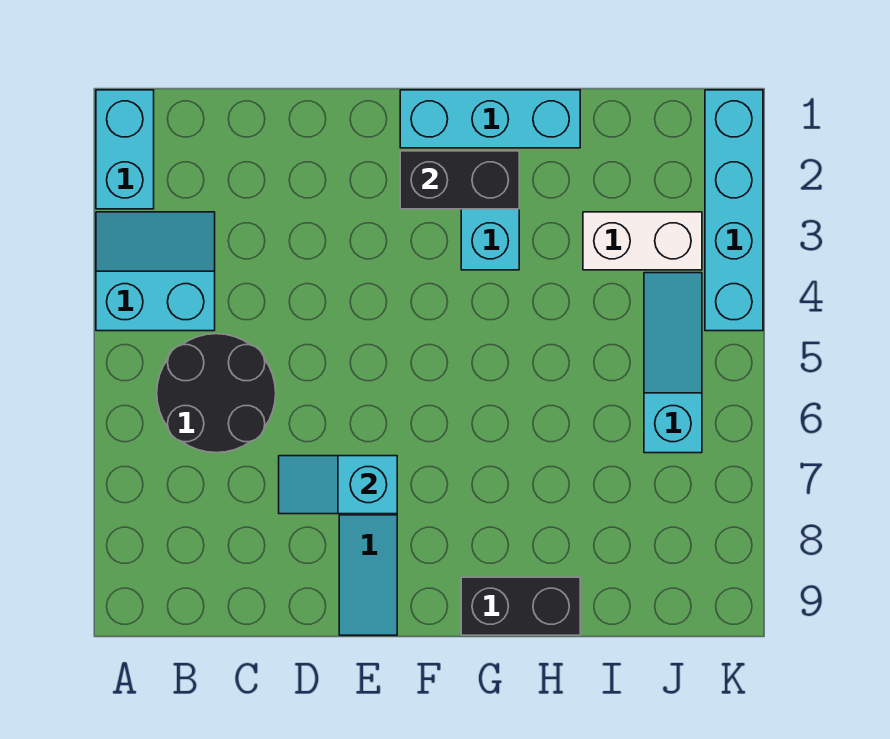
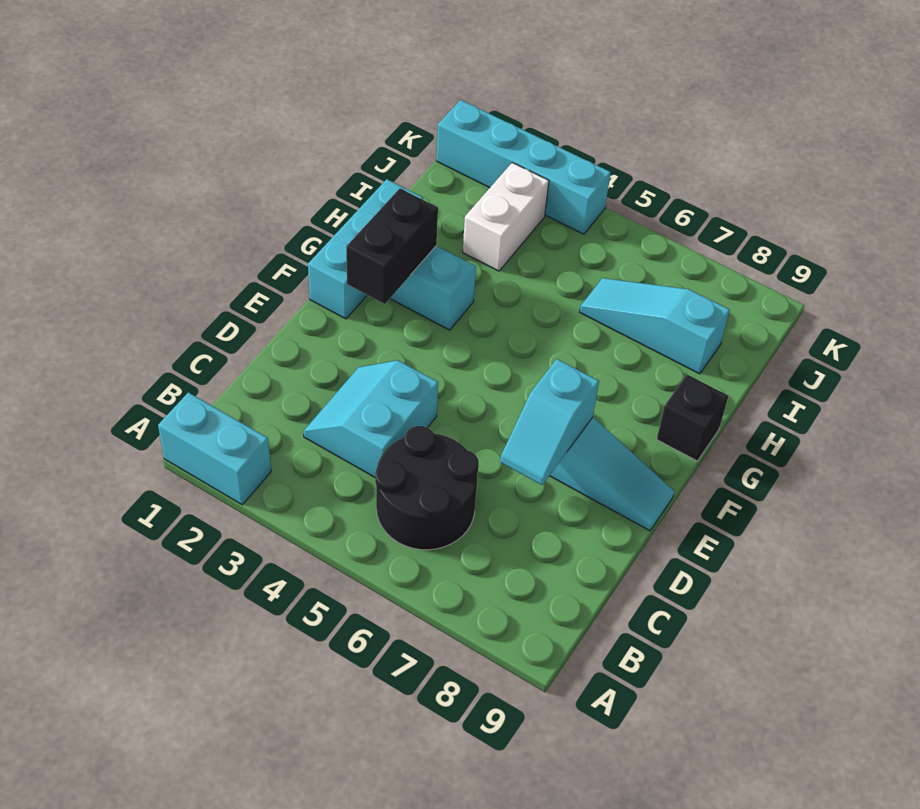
cyan slope A3:B4 level 1 top 4 -> cyan slope C3:D4 level 1 top 4
black brick G9:H9 level 1 -> black brick G9 level 1
cyan slope J4:J6 level 1 top 6 -> cyan slope I6:I8 level 1 top 8

